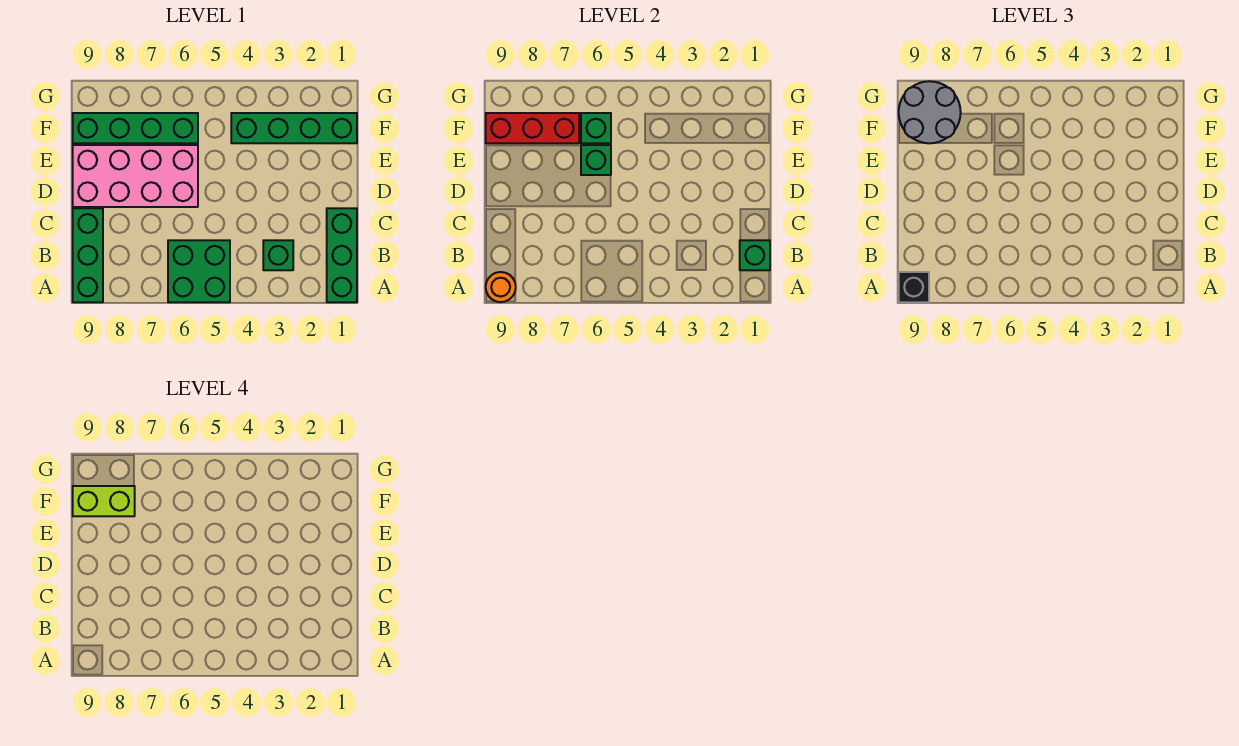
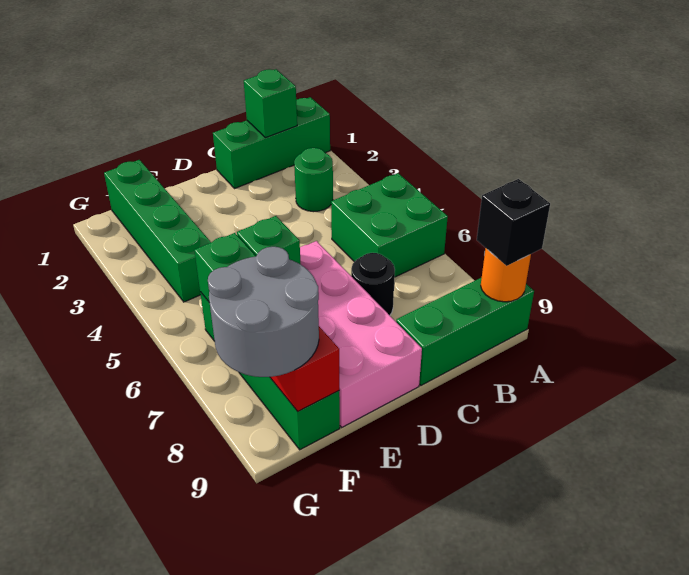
green brick B3 level 1 -> green round brick B3 level 1
none -> black round brick C7 level 1
lime brick F8:F9 level 4 -> none

